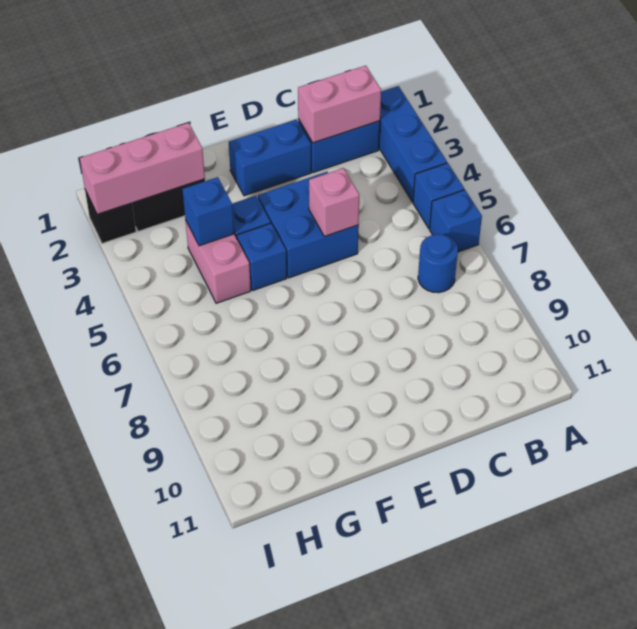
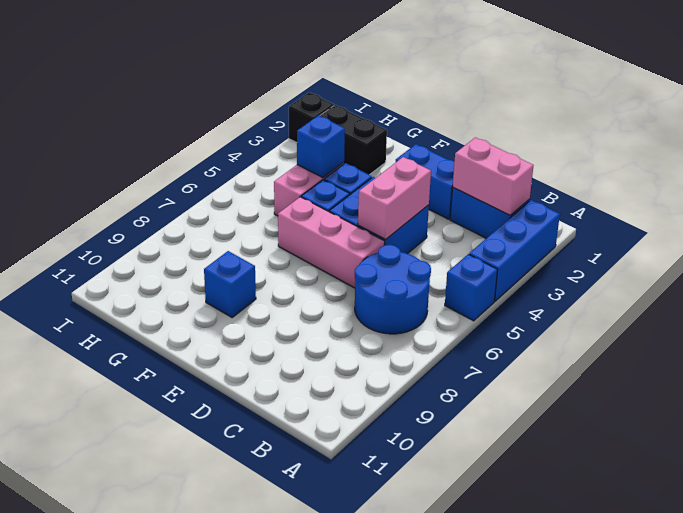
blue brick A6 level 1 -> blue brick F9 level 1
blue round brick B7 level 1 -> blue round brick B6:C7 level 1
pink brick D5 level 2 -> pink brick D4:D5 level 2
pink brick G2:I2 level 2 -> pink brick D6:F6 level 1

